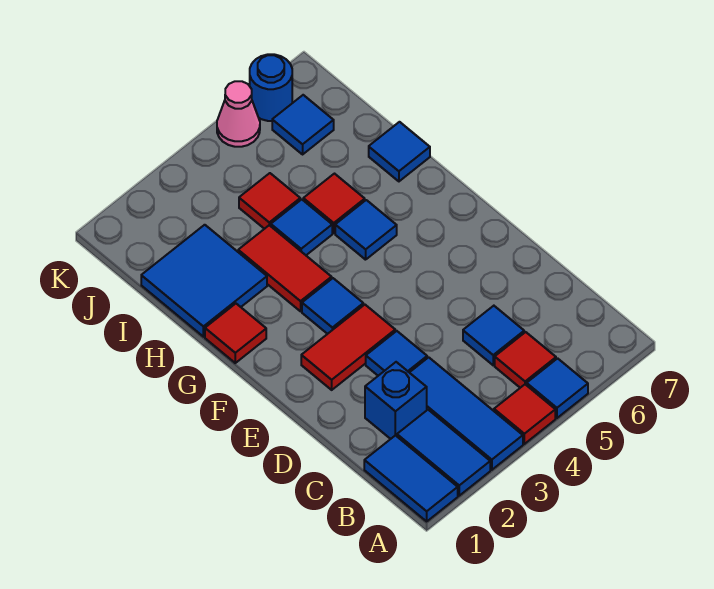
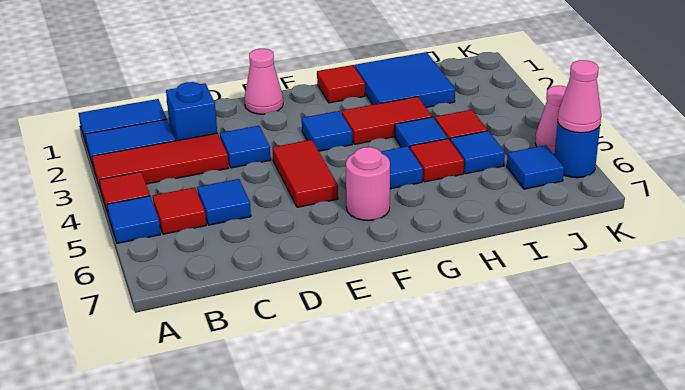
blue tile A3:C3 level 1 -> red tile A3:C3 level 1
none -> pink cone E1 level 1
red tile E2:E3 level 1 -> red tile E4:E5 level 1
none -> pink round brick F6 level 1
blue tile H7 level 1 -> blue tile I5 level 1
none -> pink cone K6 level 2

